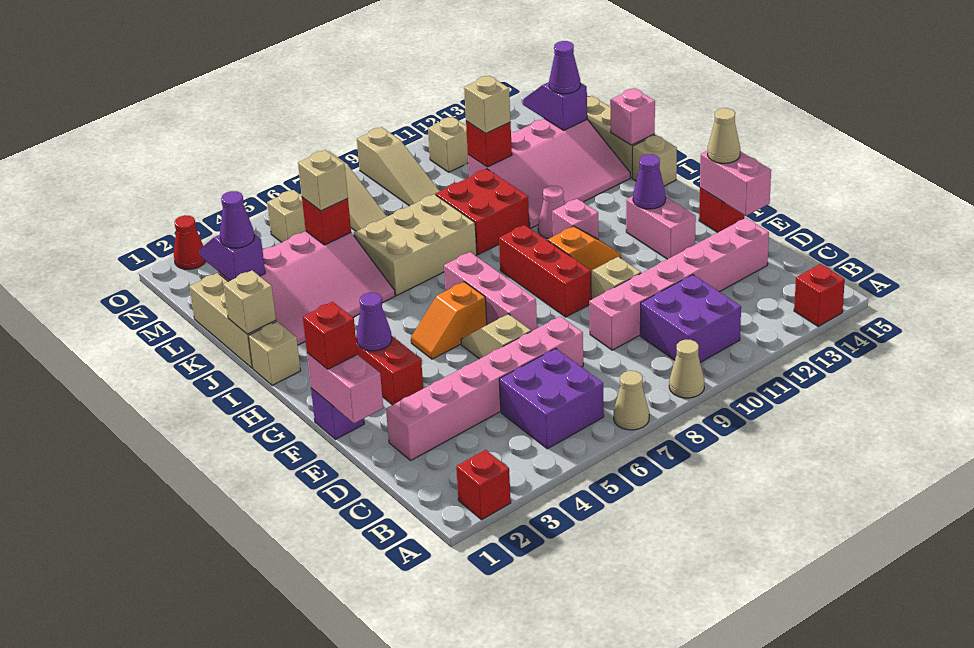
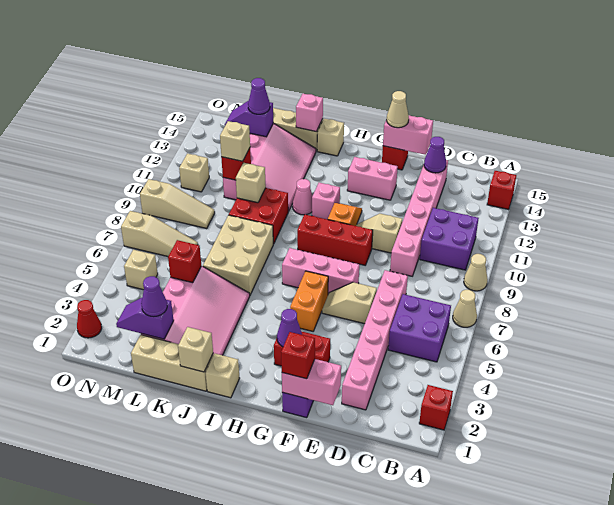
orange slope G5:G6 level 1 top 6 -> orange brick G5:G6 level 1
purple cone G13 level 2 -> purple cone D14 level 2
tan brick L5 level 3 -> tan brick K10 level 2

